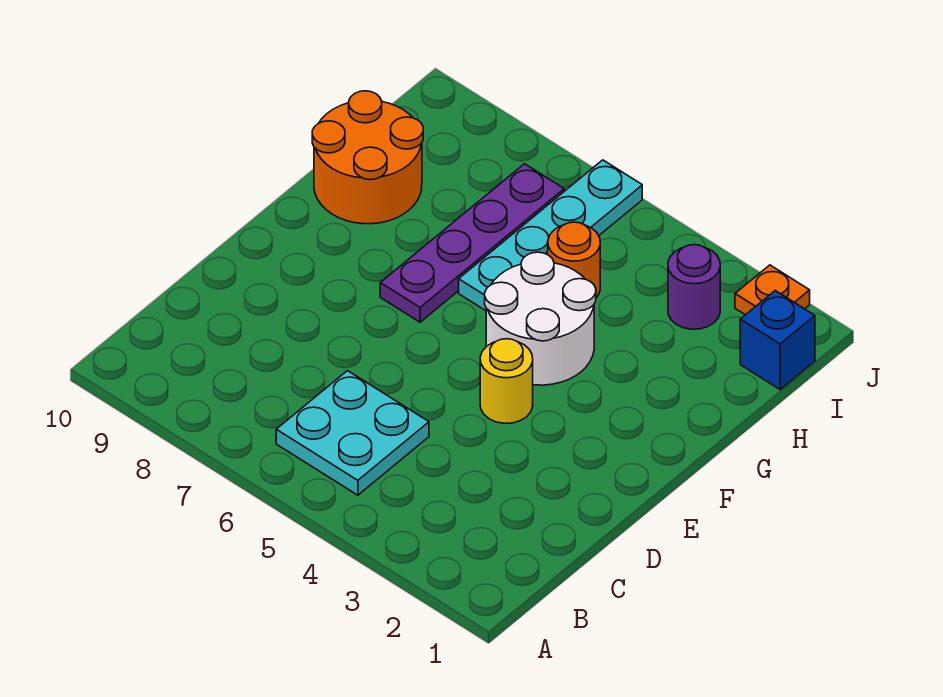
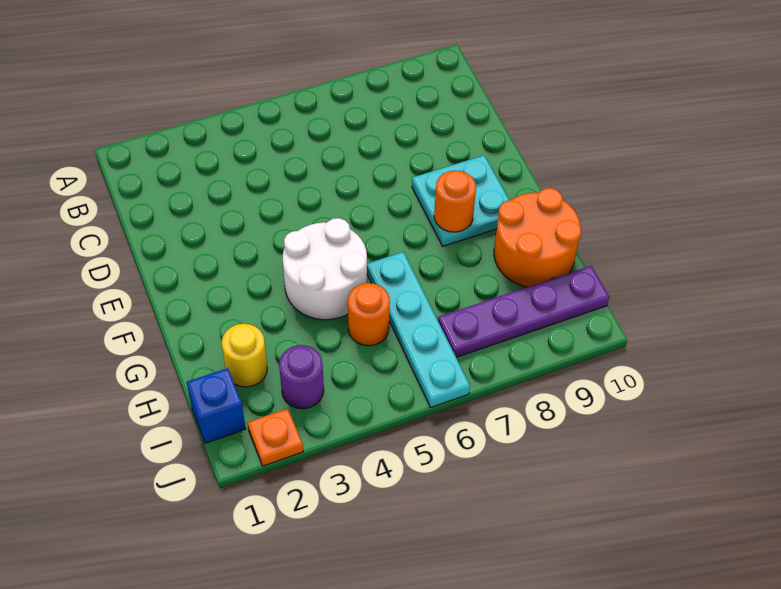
cyan plate B5:C6 level 1 -> cyan plate E8:F9 level 1
yellow round brick E4 level 1 -> yellow round brick H2 level 1
purple plate F7:I7 level 1 -> purple plate I7:I10 level 1
none -> orange round brick F8 level 2

